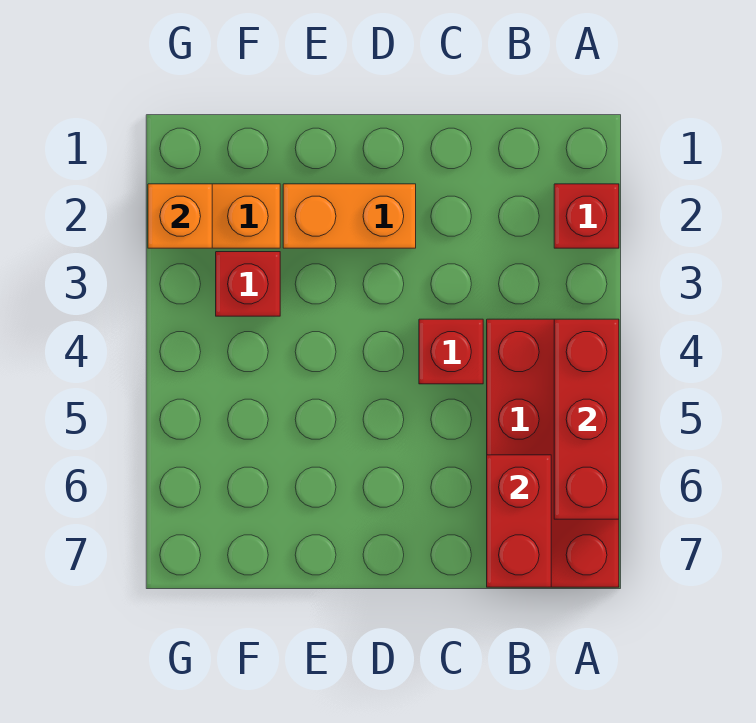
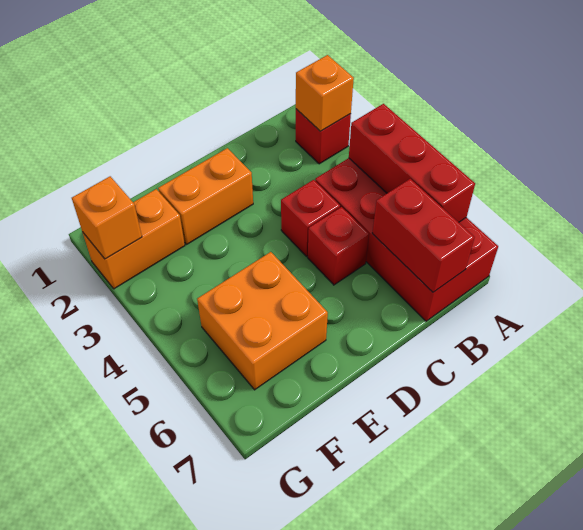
none -> orange brick A2 level 2
none -> orange brick E5:F6 level 1
red brick F3 level 1 -> red brick C5 level 1

